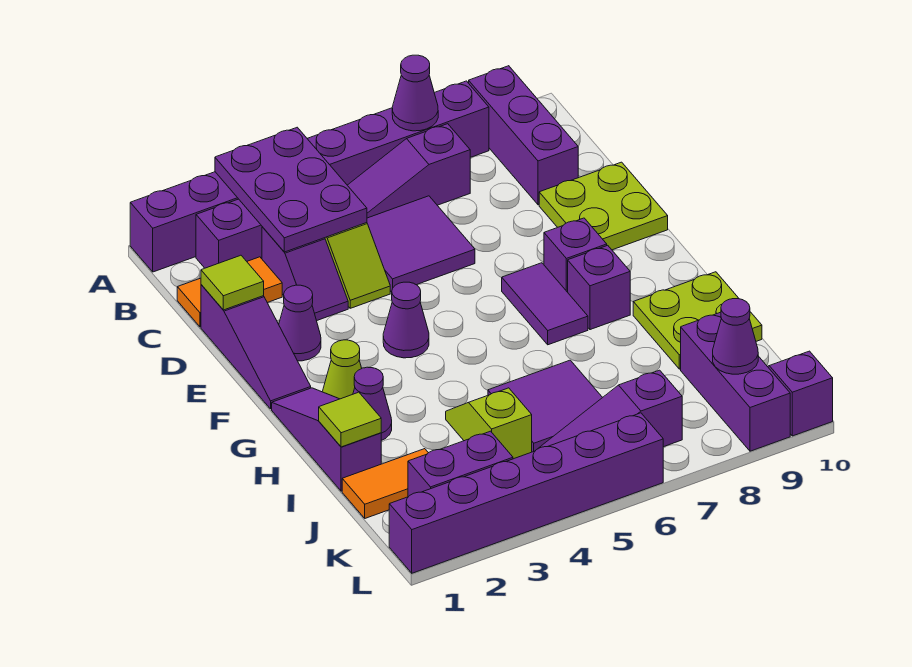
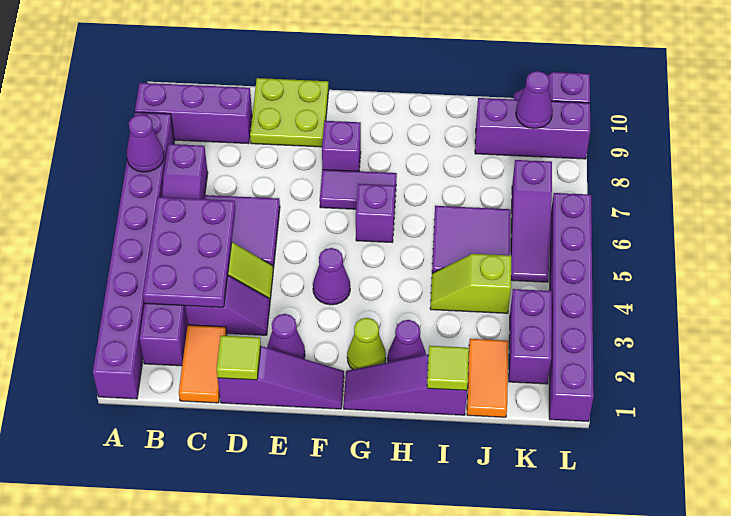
purple plate A3:C4 level 2 -> purple plate B3:C5 level 2
purple brick G8 level 1 -> purple brick G6 level 1
lime plate H9:I10 level 1 -> none

